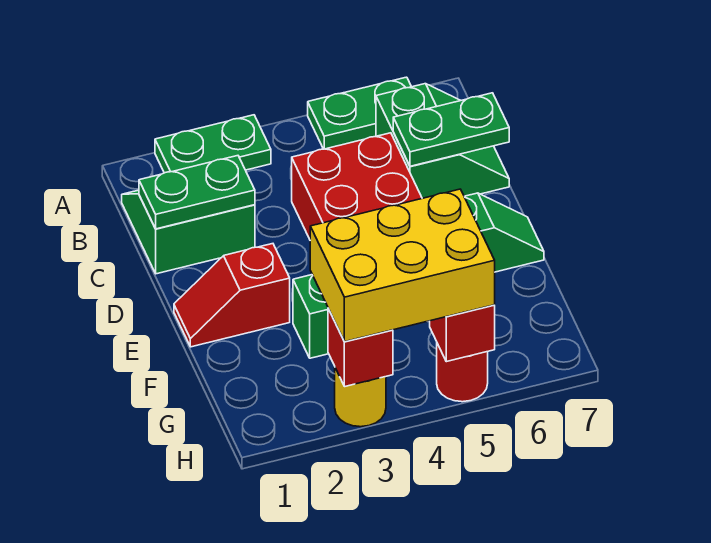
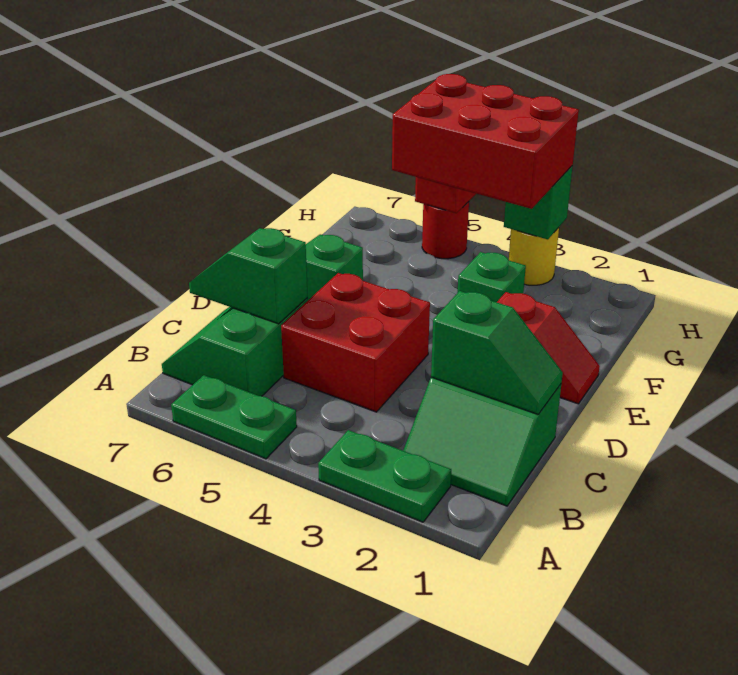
green plate C1:C2 level 2 -> green slope C1:C2 level 2 top 2
green plate C6:C7 level 2 -> green slope C6:C7 level 2 top 6
yellow brick G3:H5 level 3 -> red brick G3:H5 level 3
red brick H3 level 2 -> green brick H3 level 2

